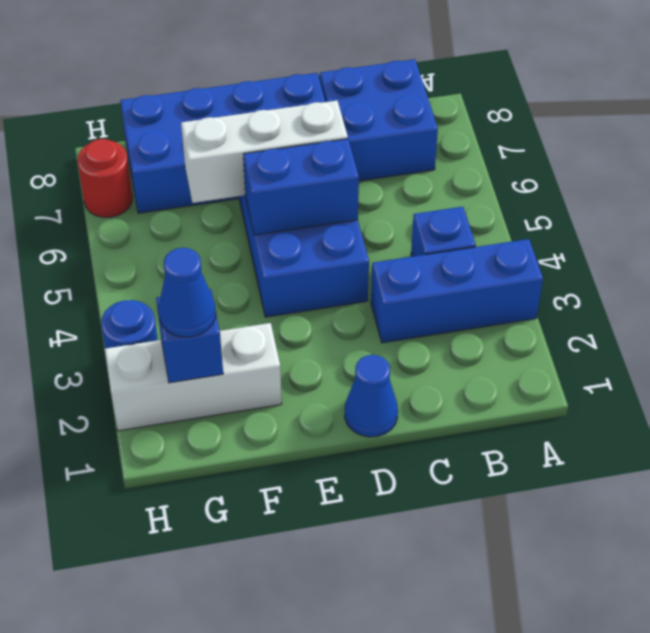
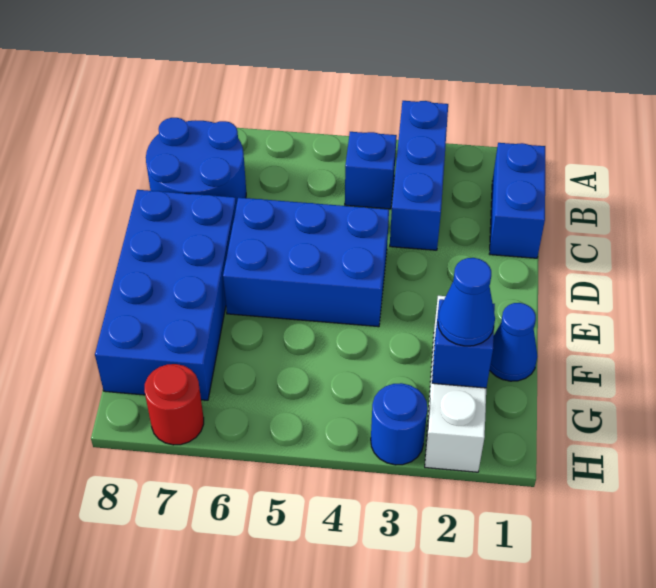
blue brick B7:C8 level 1 -> blue round brick B7:C8 level 1
blue cone D1 level 1 -> blue cone F1 level 1
blue brick D5:E5 level 2 -> blue brick B1:C1 level 1
white brick D6:F6 level 2 -> none

